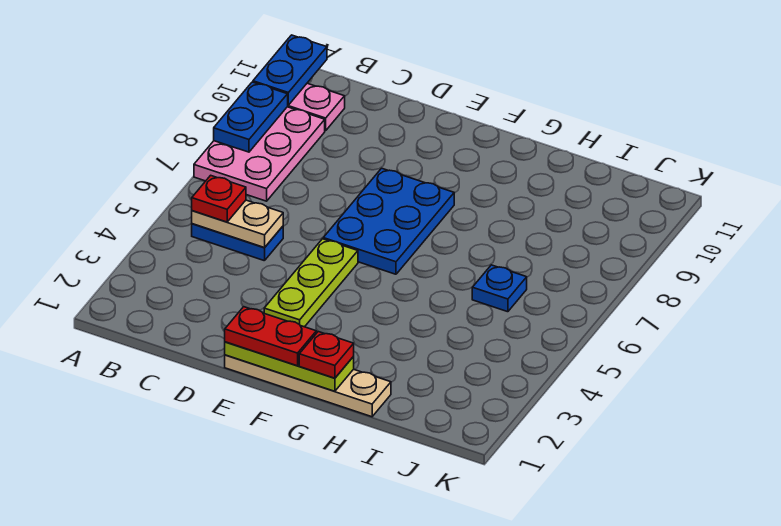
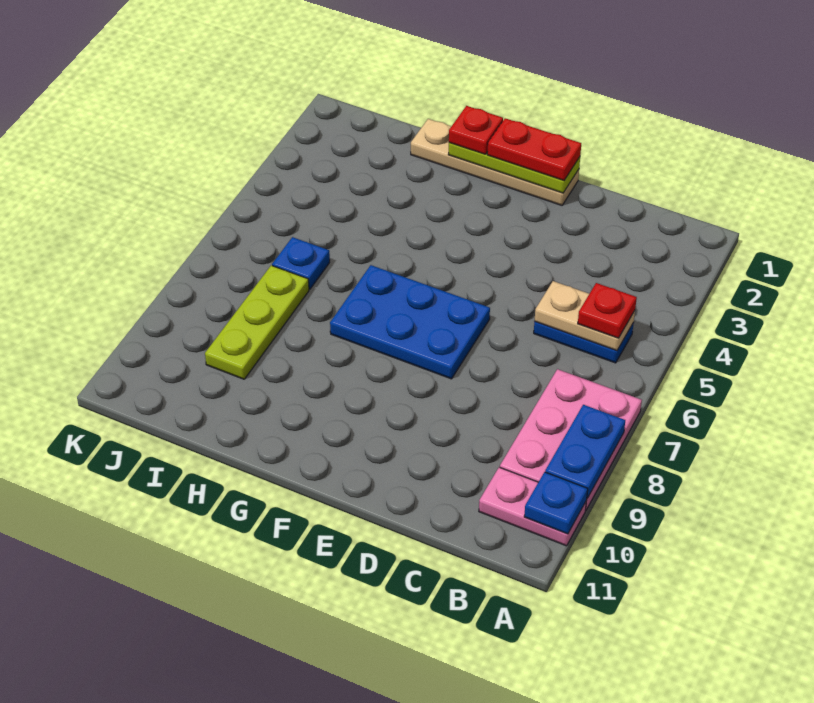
blue plate A10:A11 level 2 -> blue plate A10 level 2
lime plate E3:E5 level 1 -> lime plate I7:I9 level 1
blue plate E6:F8 level 1 -> blue plate E6:G7 level 1

